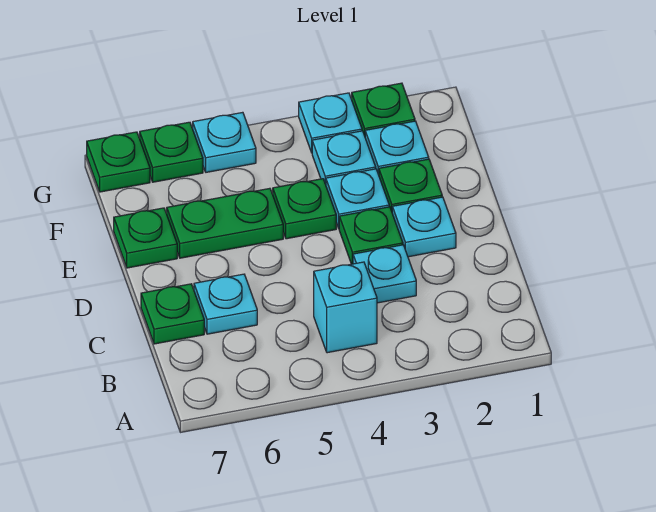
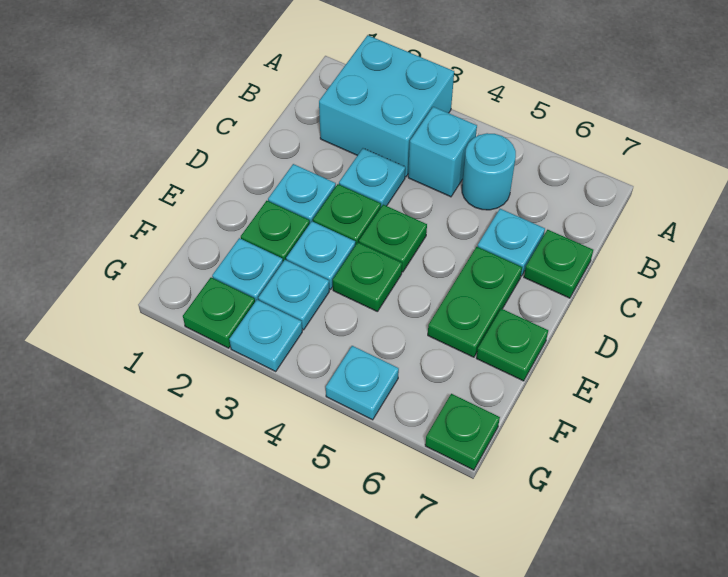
none -> cyan brick A2:B3 level 1
none -> cyan round brick B5 level 1
green plate E5:E6 level 1 -> green plate D6:E6 level 1
green plate G6 level 1 -> green plate D4 level 1

